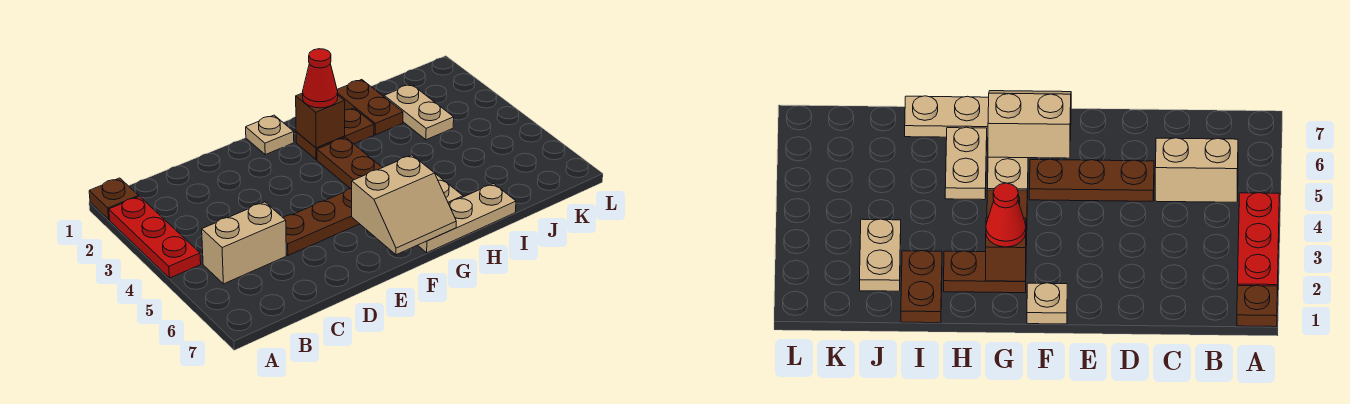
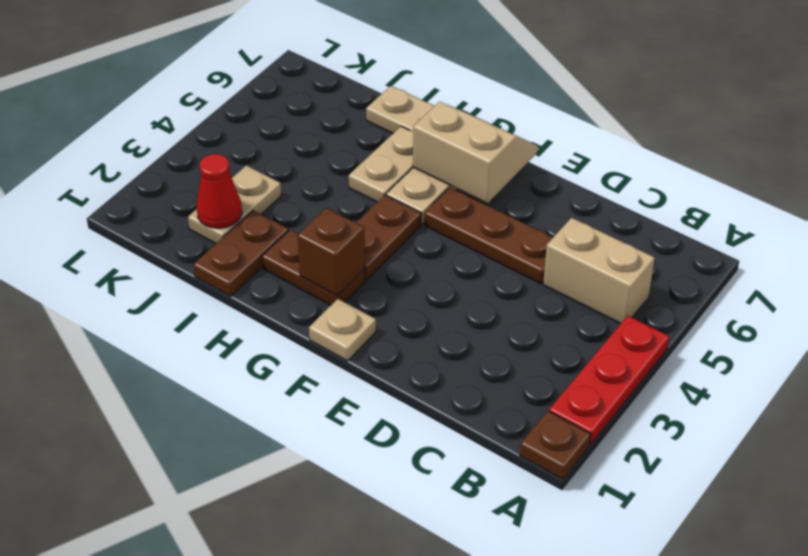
red cone G2 level 3 -> red cone J2 level 2

